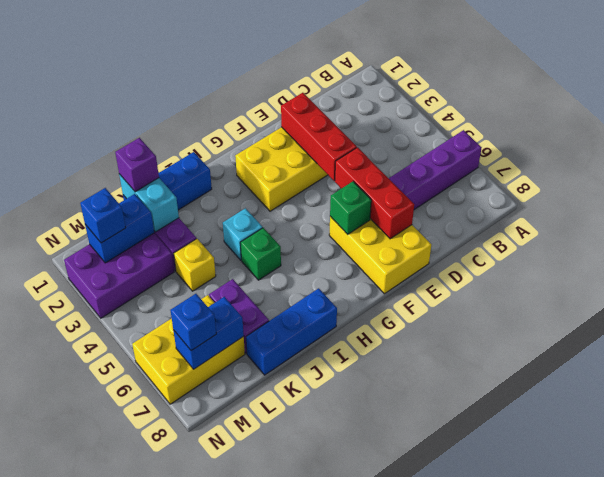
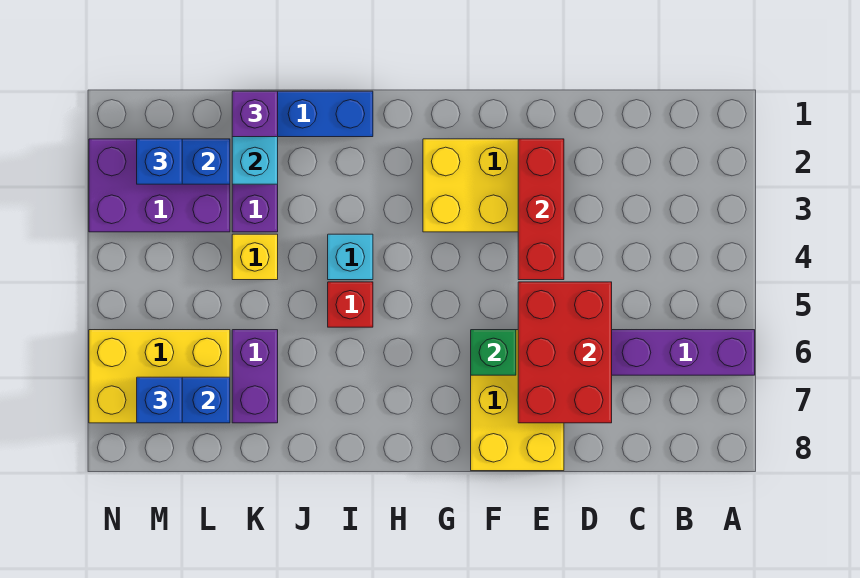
red brick E5:E7 level 2 -> red brick D5:E7 level 2
green brick I5 level 1 -> red brick I5 level 1
blue brick I8:K8 level 1 -> none

